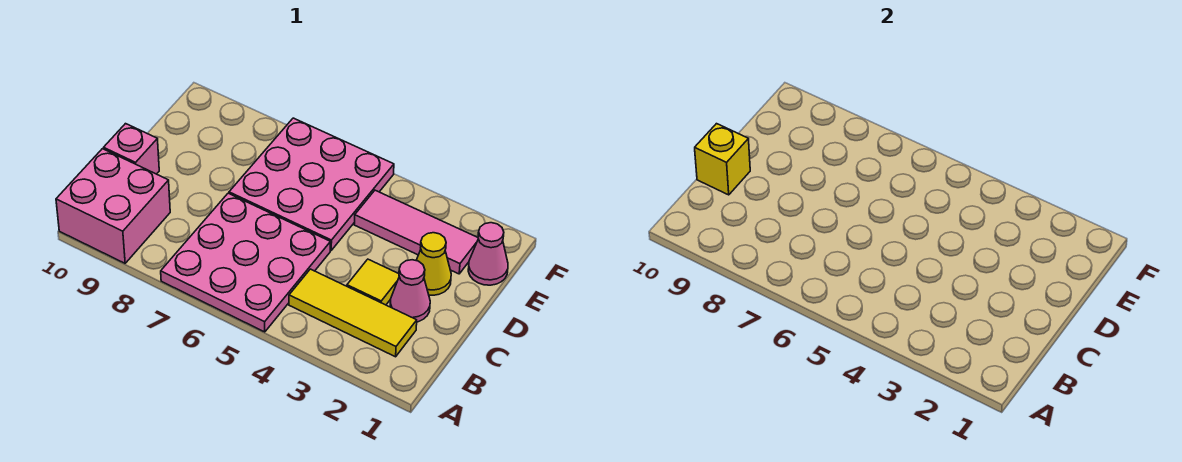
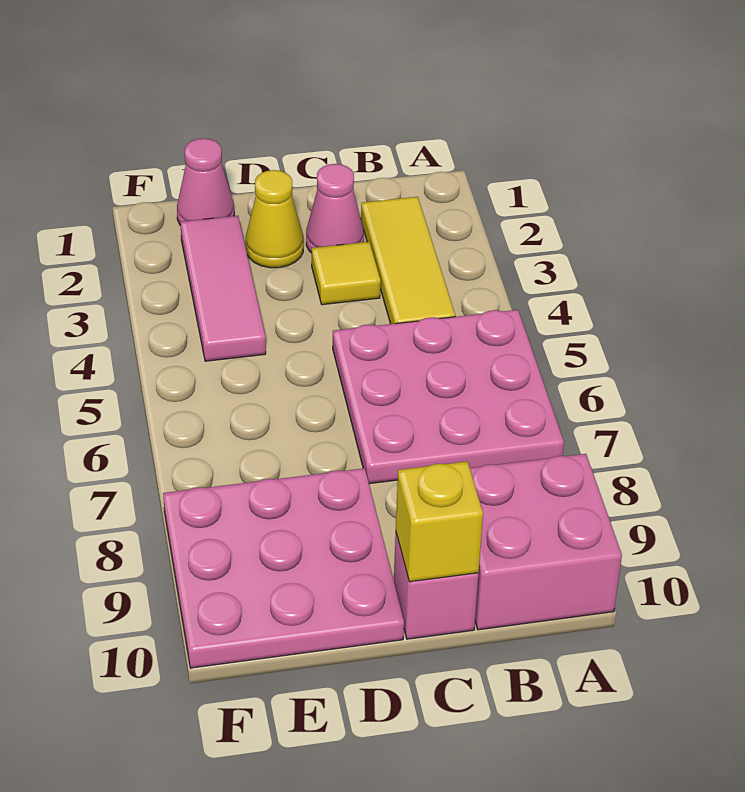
pink plate D5:F7 level 1 -> pink plate D8:F10 level 1

